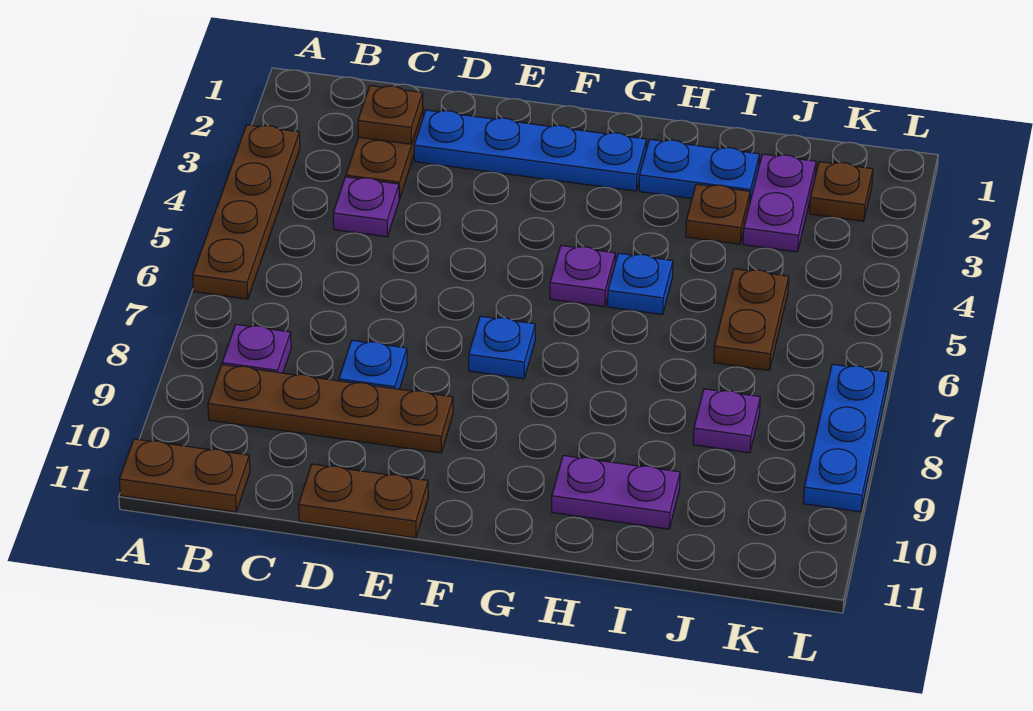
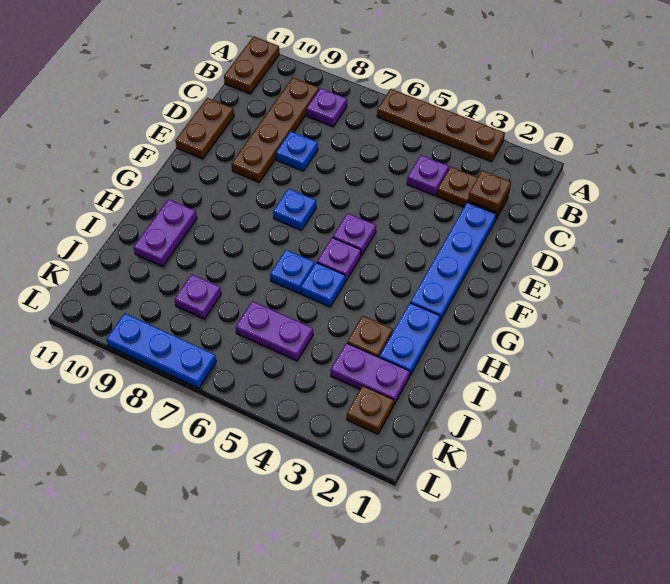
none -> purple plate F5 level 1
none -> blue plate H6 level 1
brown plate J5:J6 level 1 -> purple plate J5:J6 level 1

